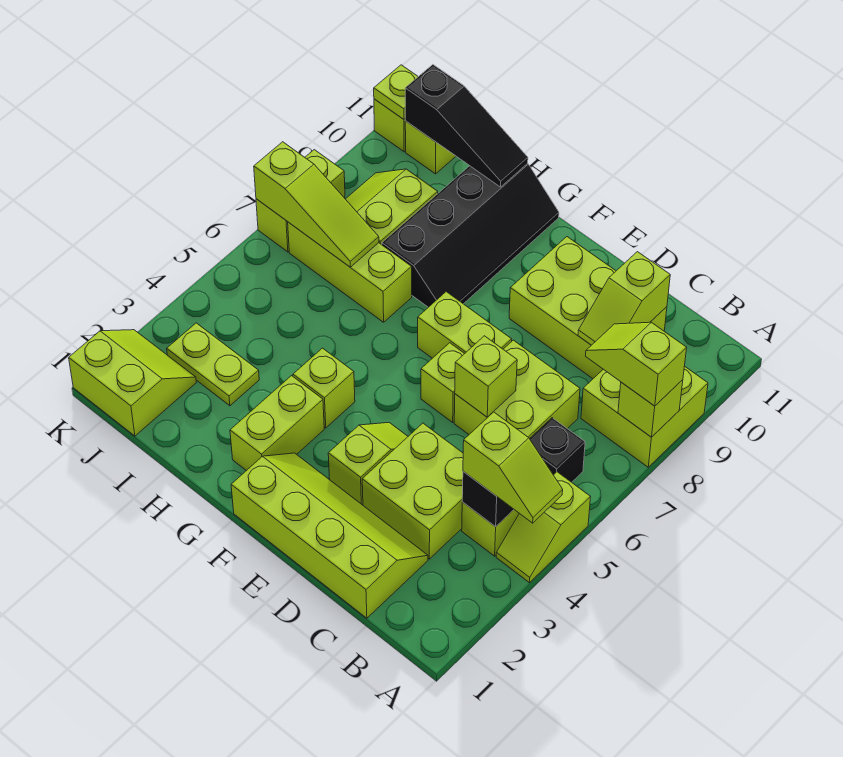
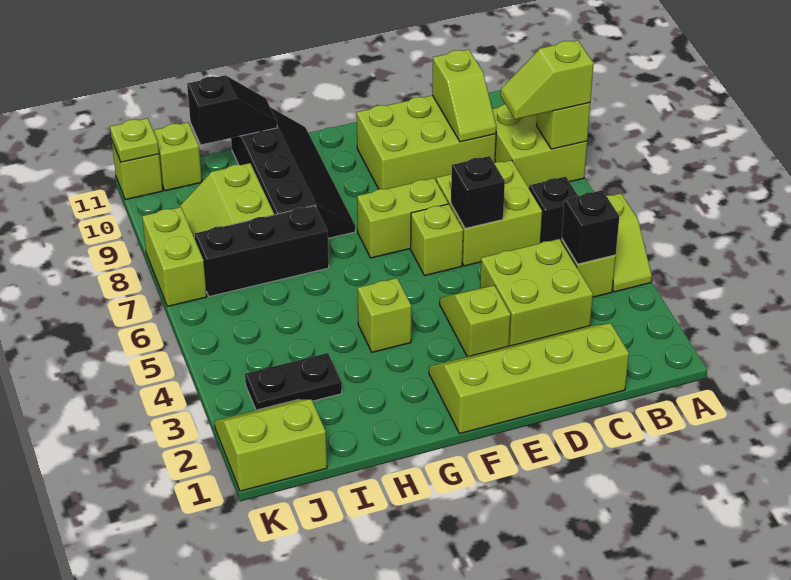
lime slope A4:B4 level 3 top B -> none
lime brick D6 level 2 -> black brick D6 level 2
lime brick G2:G3 level 1 -> none
lime brick H7:J7 level 1 -> black brick H7:J7 level 1
black slope H11:J11 level 2 top J -> black slope H11:I11 level 2 top I
lime plate I3:J3 level 1 -> black plate I3:J3 level 1
lime slope I7:K7 level 2 top K -> none

